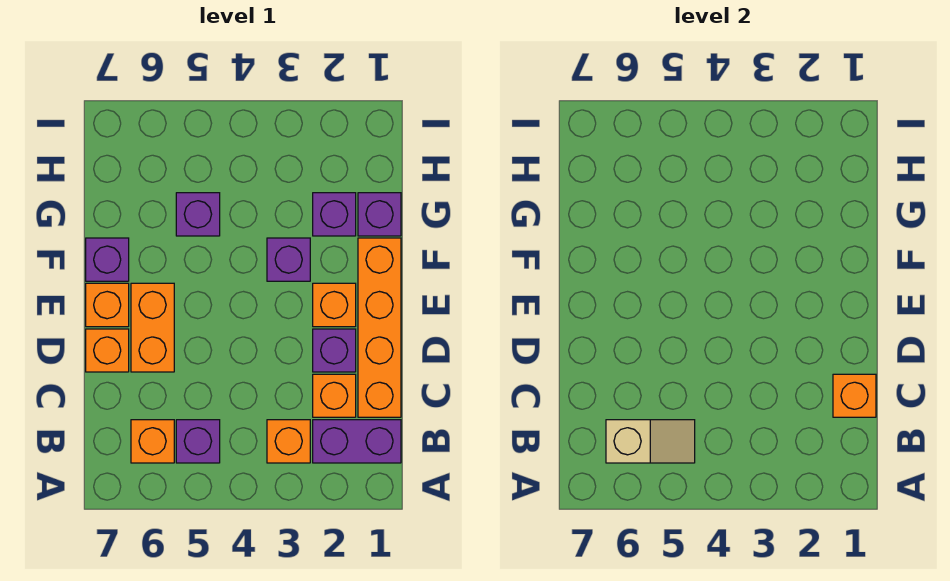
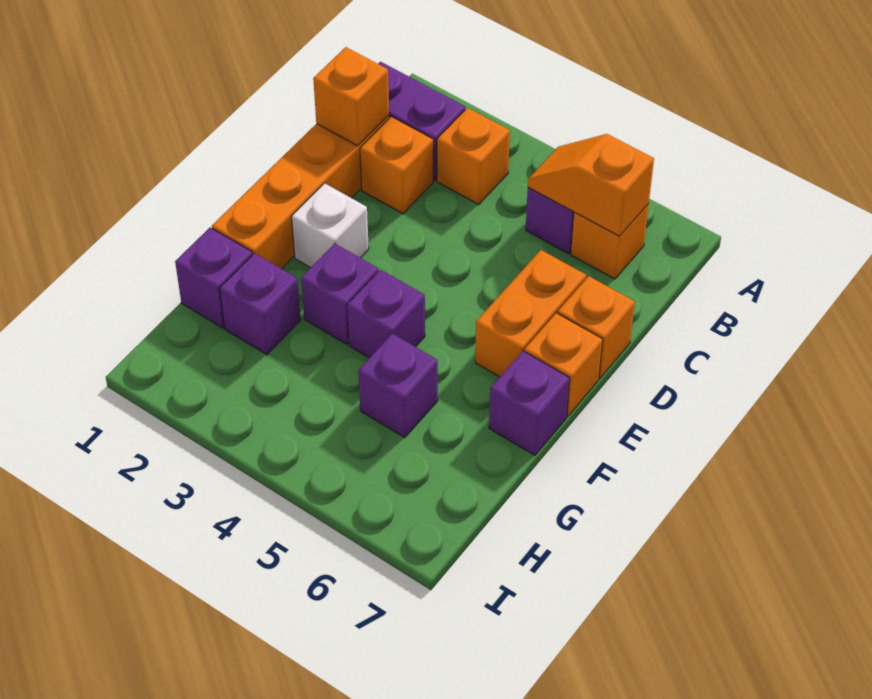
tan slope B5:B6 level 2 top 6 -> orange slope B5:B6 level 2 top 6
purple brick D2 level 1 -> purple brick F4 level 1
orange brick E2 level 1 -> white brick E2 level 1

